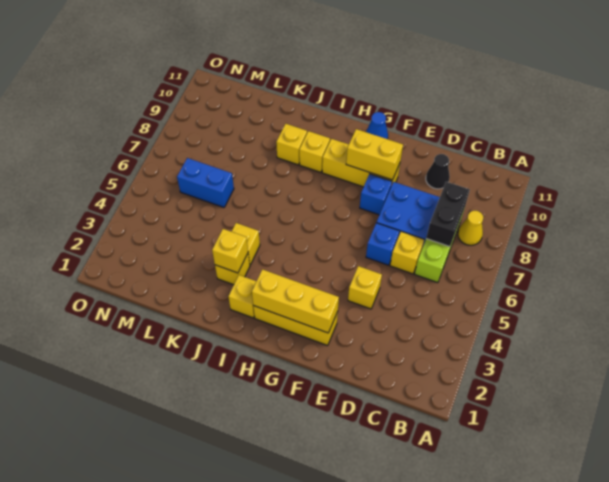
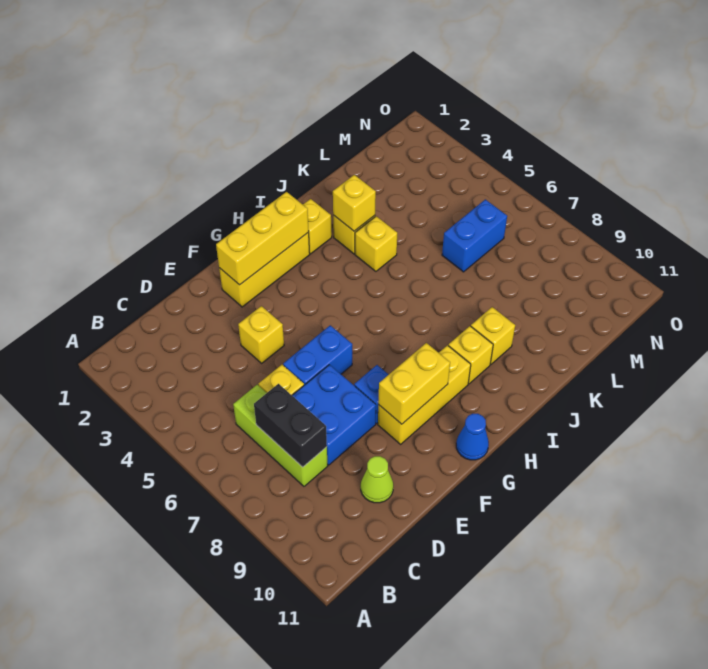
yellow cone B8 level 1 -> none
black cone D10 level 1 -> lime cone D10 level 1
blue brick E6 level 1 -> blue brick E6:F6 level 1

